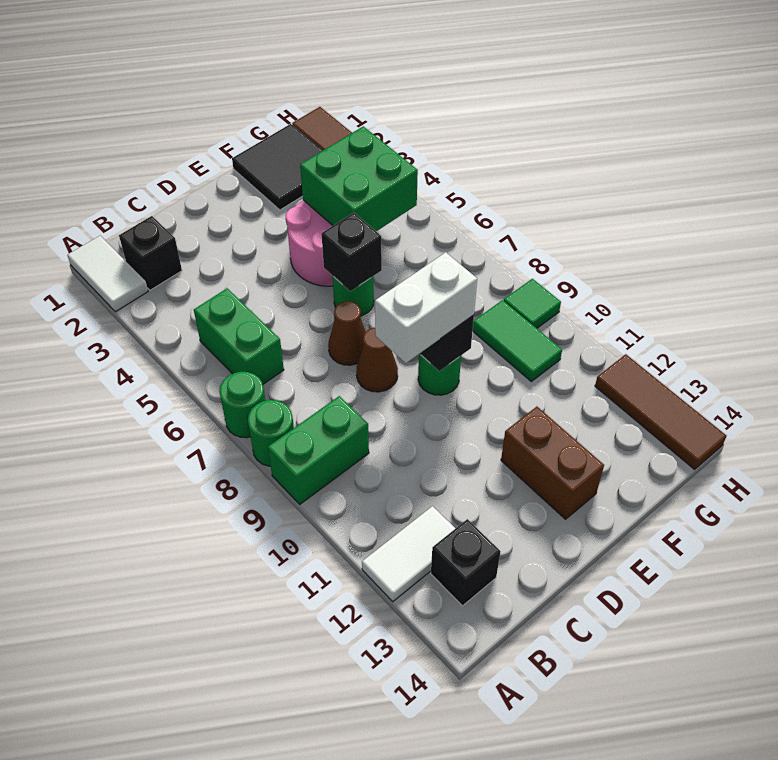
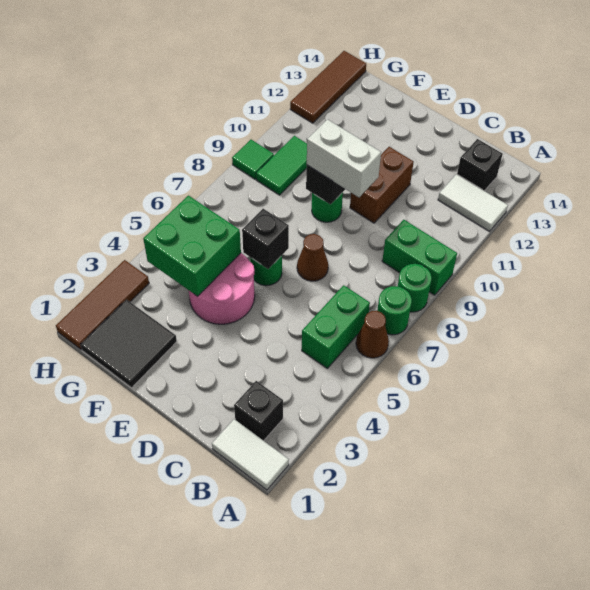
white tile A1:A2 level 1 -> white tile A1:B1 level 1
brown cone D8 level 1 -> brown cone A6 level 1
brown brick E12:E13 level 1 -> brown brick D10:D11 level 1

